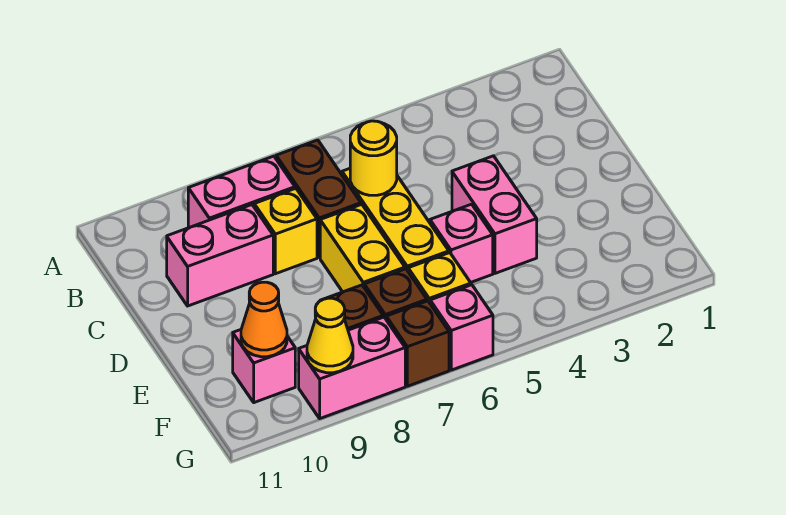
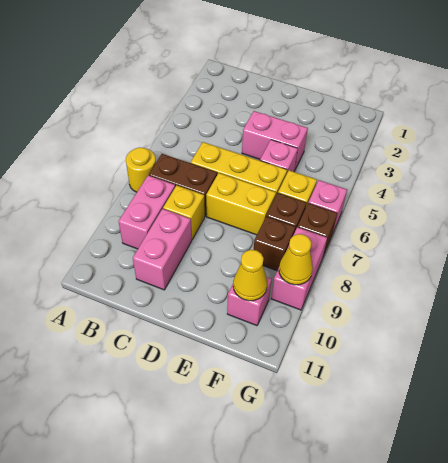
yellow round brick C6 level 2 -> yellow round brick A7 level 1
orange cone F10 level 2 -> yellow cone F10 level 2

